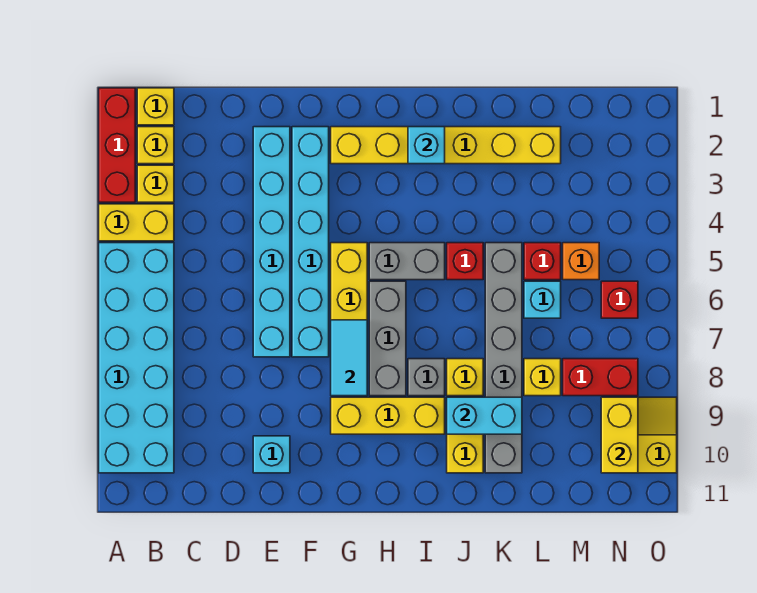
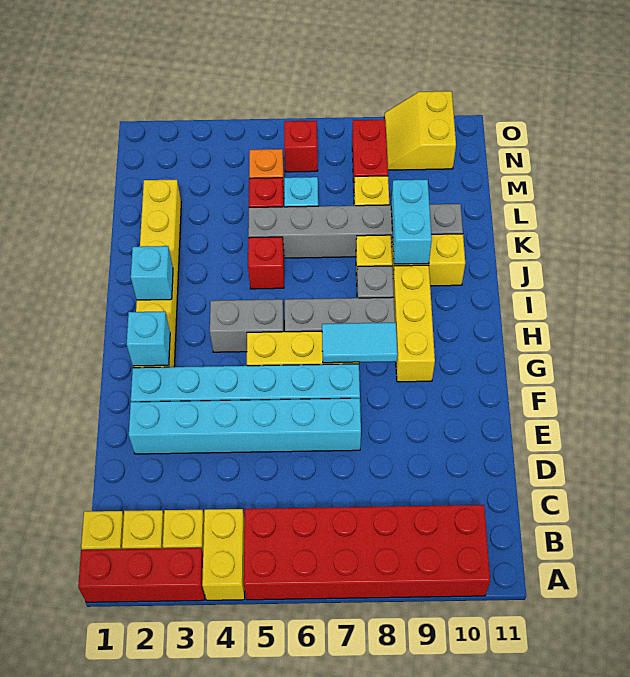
cyan brick A5:B10 level 1 -> red brick A5:B10 level 1
cyan brick E10 level 1 -> cyan brick G2 level 2
grey brick H5:I5 level 1 -> grey brick H4:H5 level 1
yellow brick N9:N10 level 2 -> none

